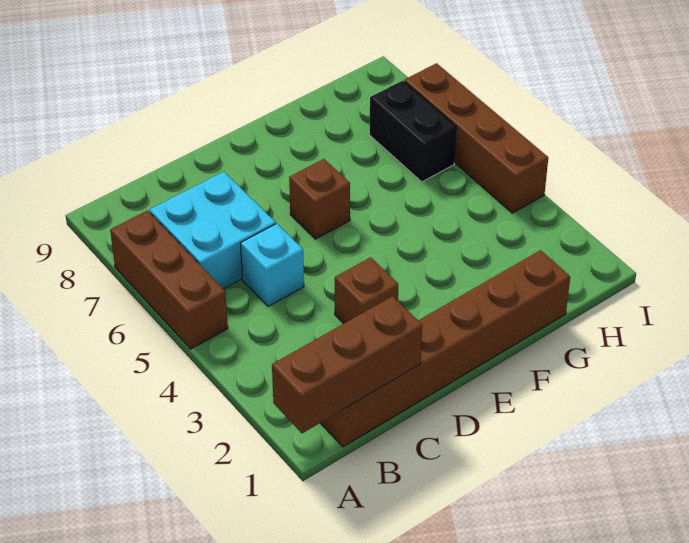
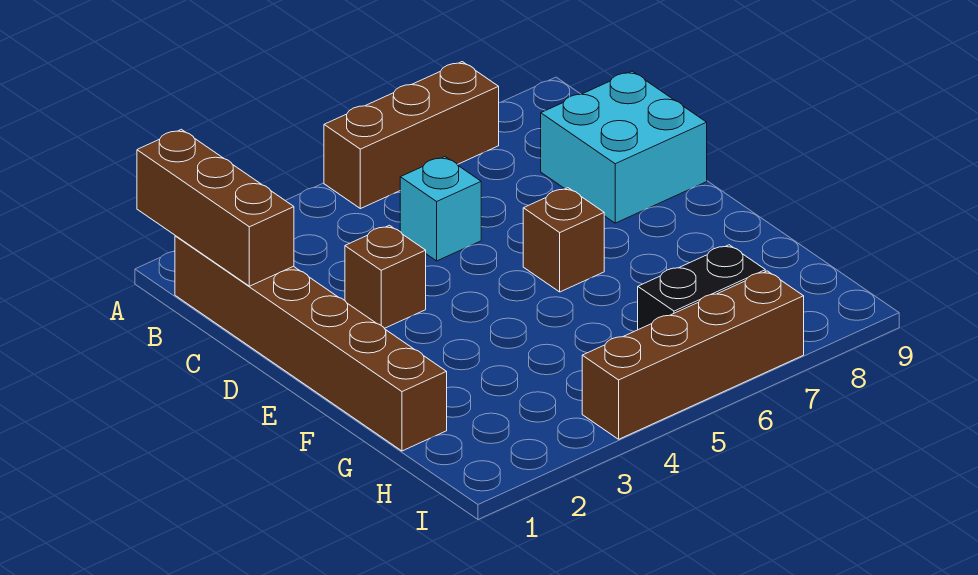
cyan brick B6:C7 level 1 -> cyan brick C8:D9 level 1

